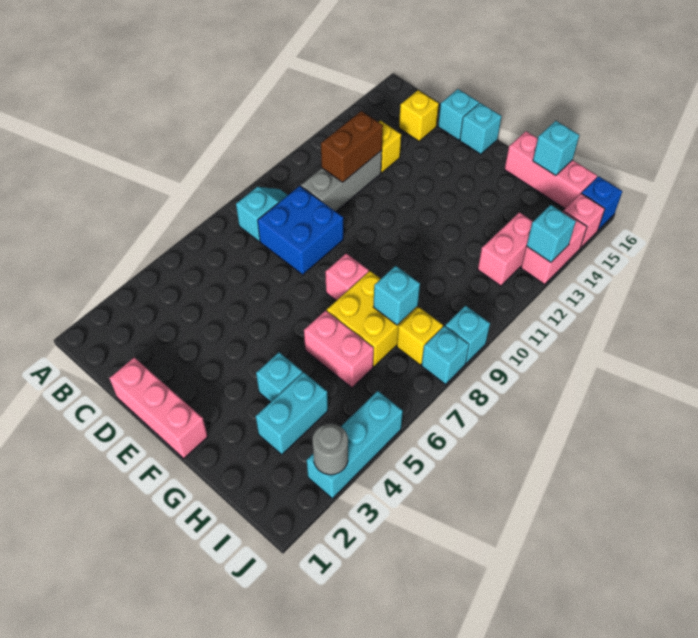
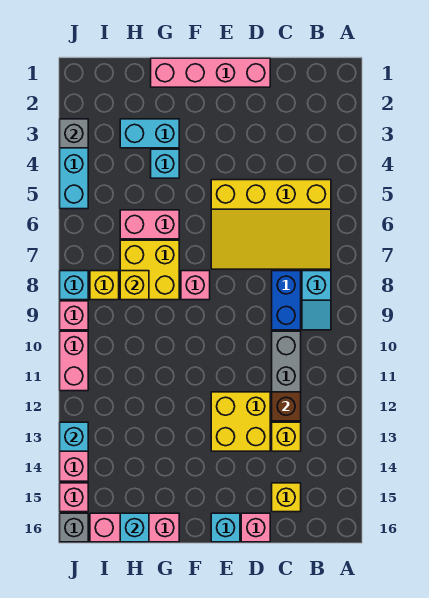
none -> yellow slope B5:E7 level 1 top 5
blue brick C8:D9 level 1 -> blue brick C8:C9 level 1
brown brick C11:C12 level 2 -> brown brick C12 level 2
pink brick D1:F1 level 1 -> pink brick D1:G1 level 1
none -> yellow brick D12:E13 level 1
cyan brick D16 level 1 -> pink brick D16 level 1
cyan brick H3:H4 level 1 -> cyan brick G3:H3 level 1
cyan brick H8 level 2 -> yellow brick H8 level 2
pink brick I12:I13 level 1 -> pink brick J10:J11 level 1
grey round brick J3 level 2 -> grey brick J3 level 2
cyan brick J9 level 1 -> pink brick J9 level 1
blue brick J16 level 1 -> grey brick J16 level 1

